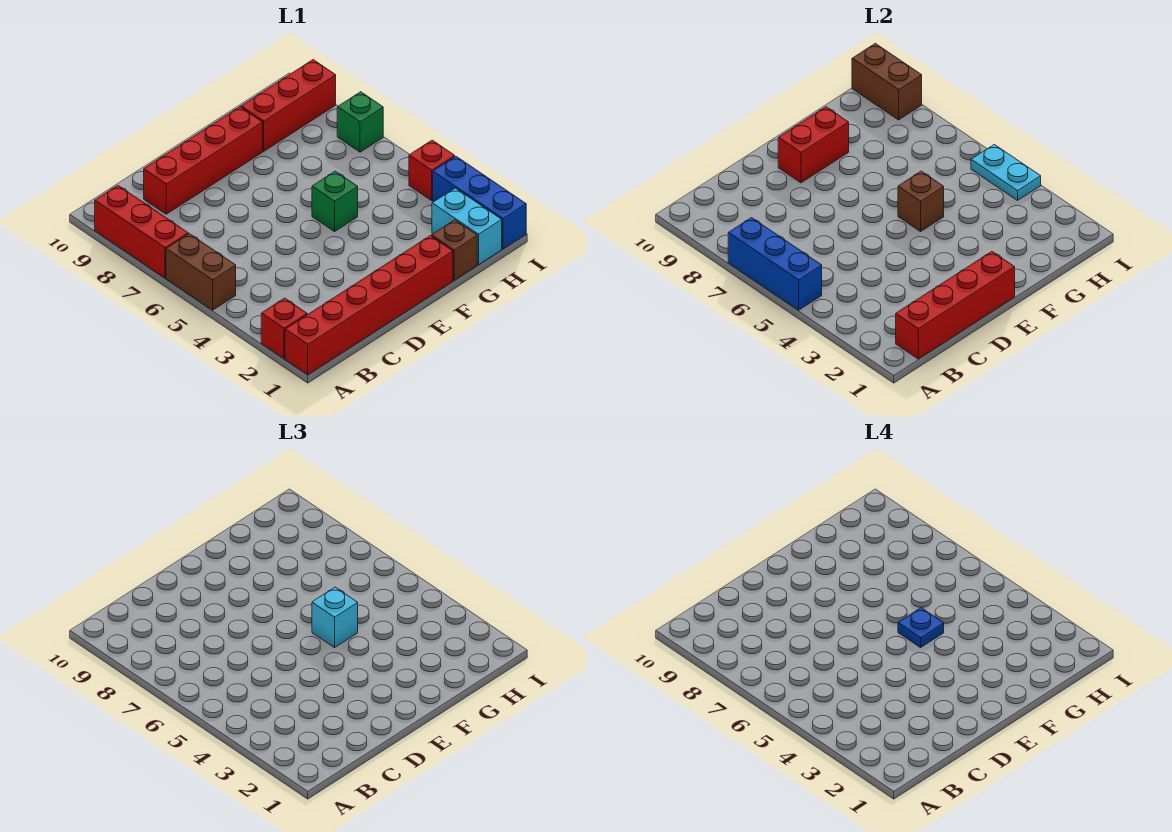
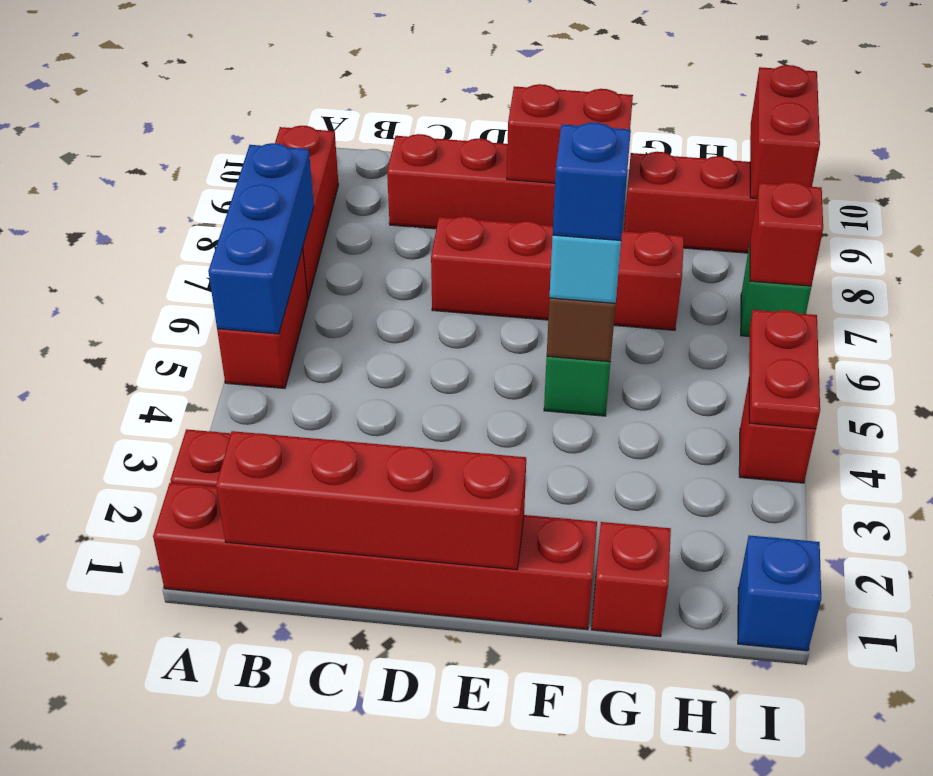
brown brick A5:A6 level 1 -> red brick A5:A6 level 1
none -> red brick D7:G7 level 1
blue plate F5 level 4 -> blue brick F5 level 4
brown brick G1 level 1 -> red brick G1 level 1
cyan brick H1:H2 level 1 -> none
blue brick I1:I3 level 1 -> blue brick I1 level 1
cyan plate I4:I5 level 2 -> red plate I4:I5 level 2
none -> red brick I7 level 2
brown brick I9:I10 level 2 -> red brick I9:I10 level 2

